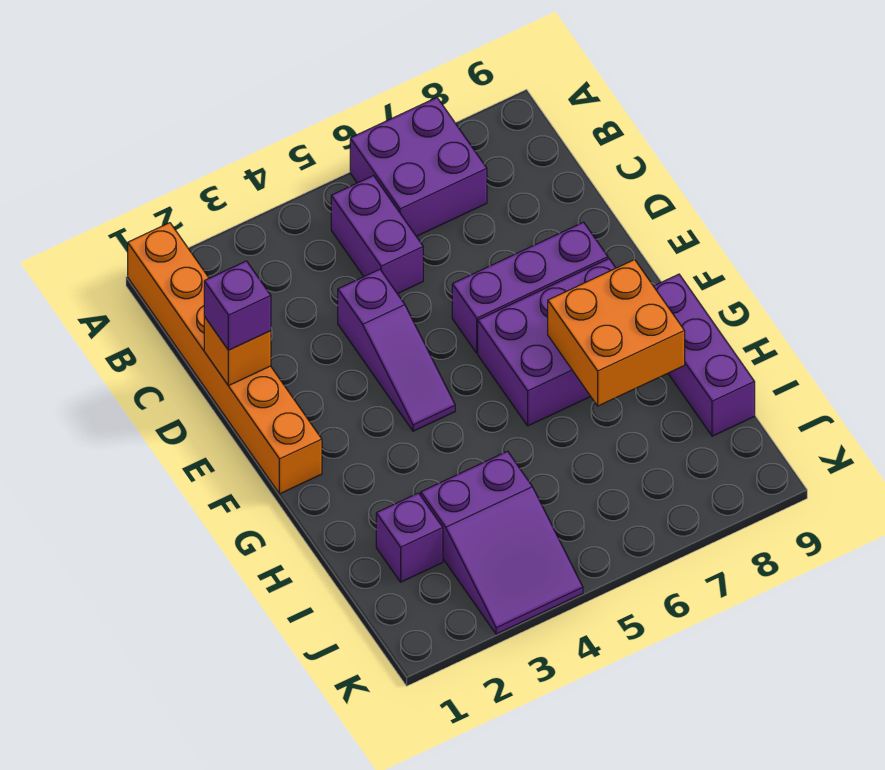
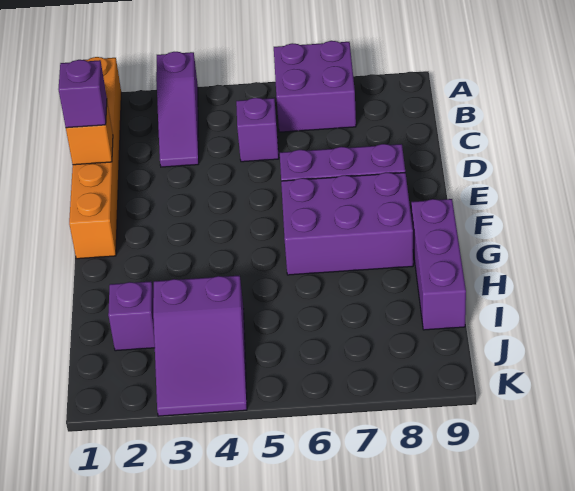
purple brick B5:C5 level 1 -> purple brick C5 level 1
purple slope D4:F4 level 1 top D -> purple slope A3:C3 level 1 top A
orange brick G7:H8 level 2 -> none

